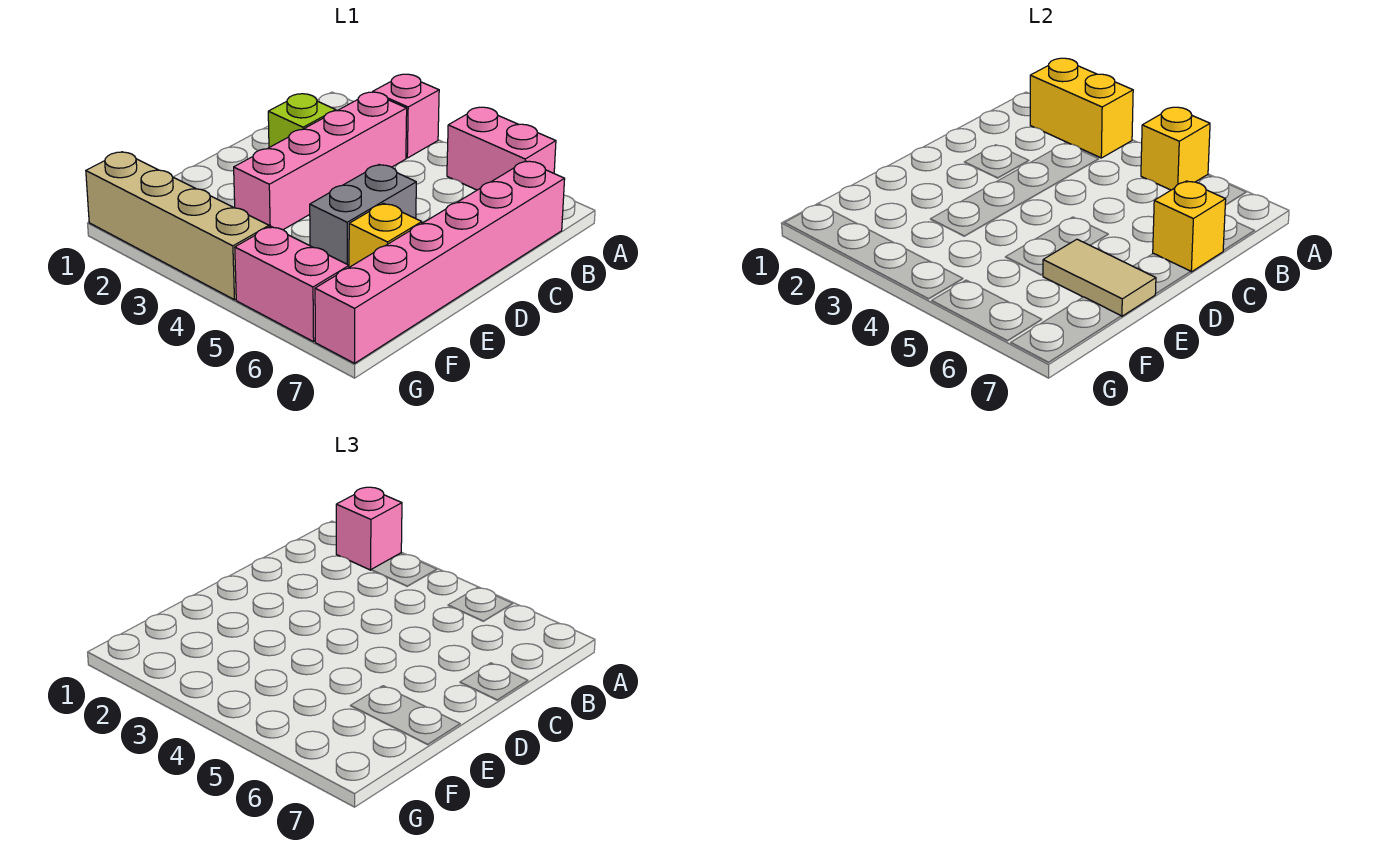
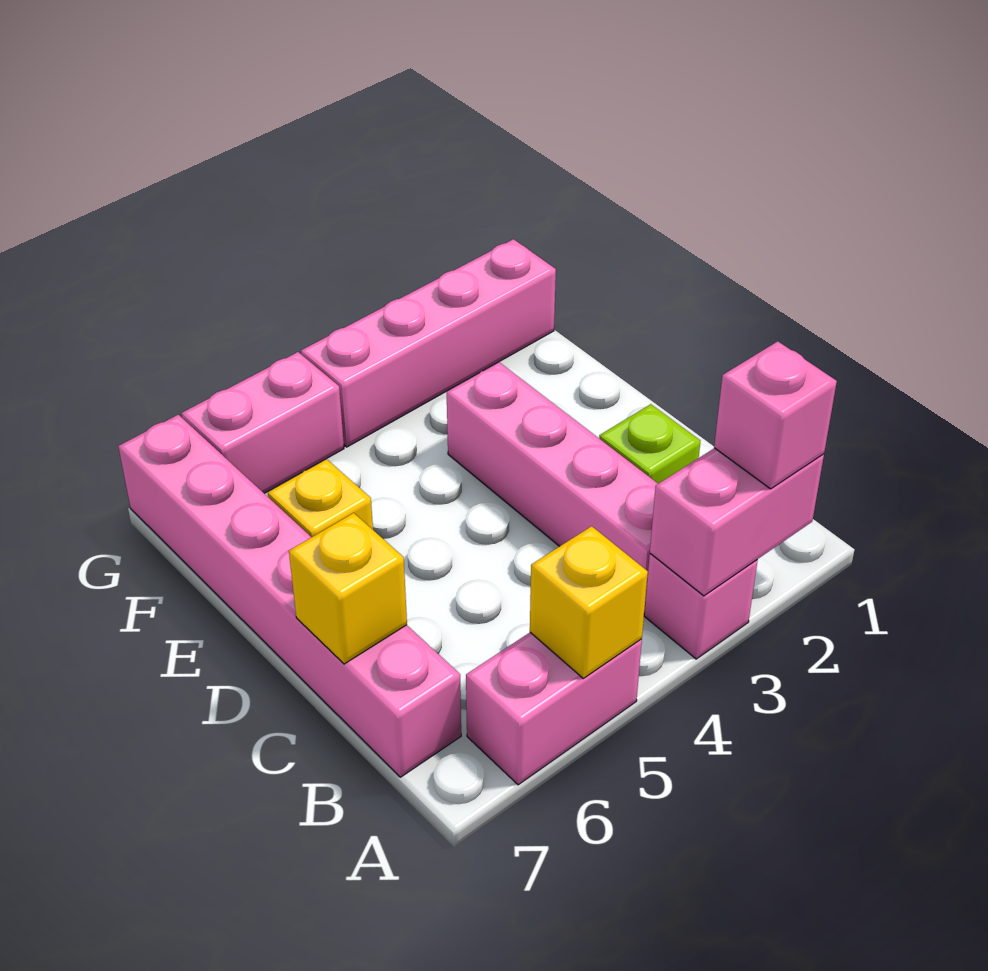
yellow brick A2:A3 level 2 -> pink brick A2:A3 level 2
grey brick D5:E5 level 1 -> none
tan tile E6:E7 level 2 -> none
tan brick G1:G4 level 1 -> pink brick G1:G4 level 1

